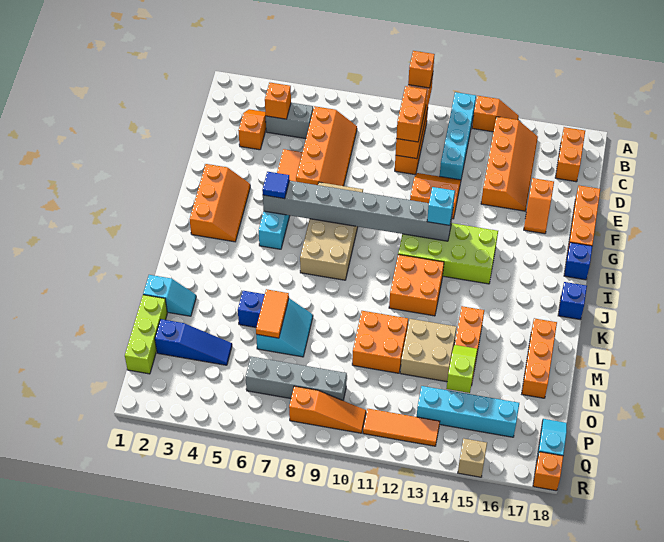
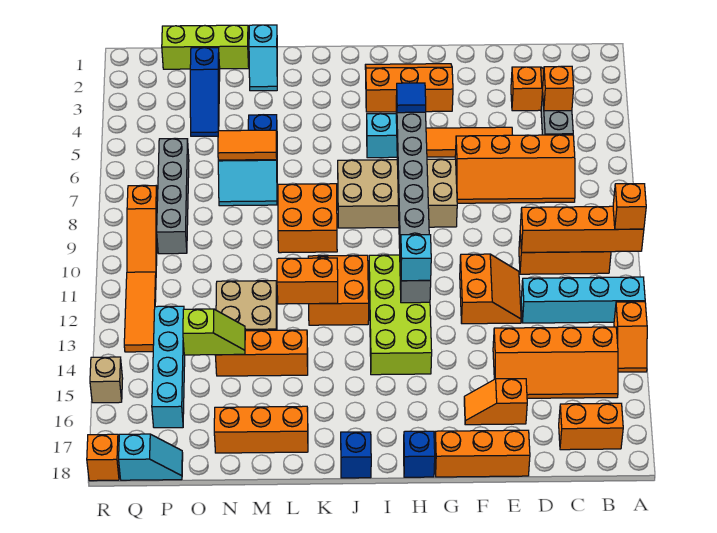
orange brick C10:D10 level 3 -> orange brick K12:L12 level 2
orange slope G2:I3 level 1 top 2 -> orange slope G2:I3 level 1 top 3
orange brick M10:N11 level 1 -> orange brick K8:L9 level 1

